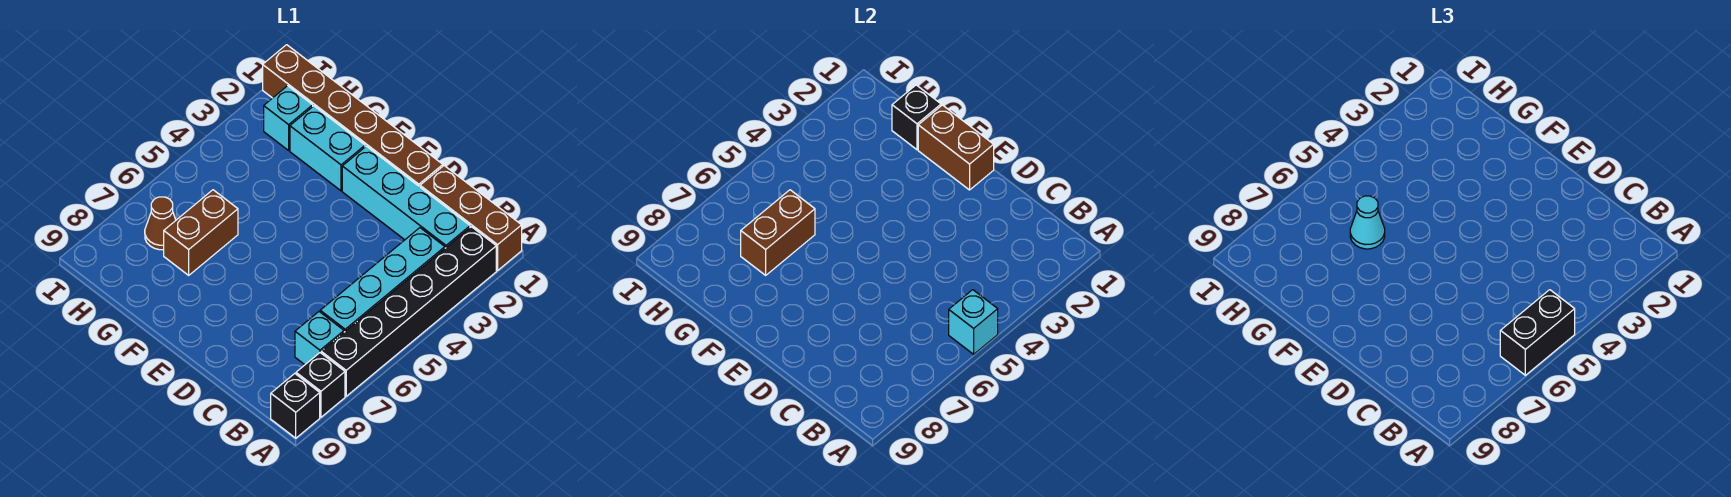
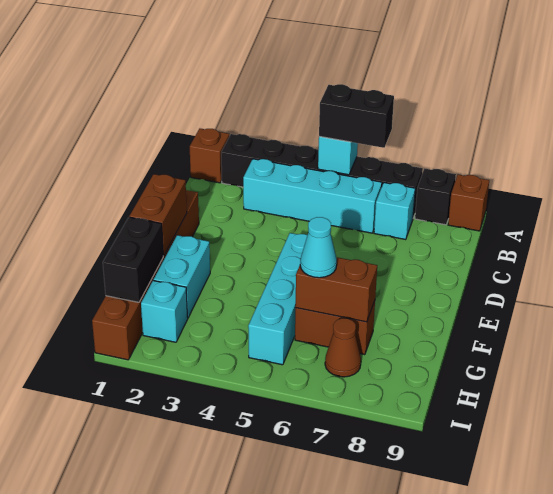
brown brick A1:C1 level 1 -> brown brick A1 level 1
black brick A9 level 1 -> brown brick A9 level 1
cyan brick B2:E2 level 1 -> cyan brick E5:H5 level 1
black brick G1 level 2 -> black brick G1:H1 level 2

